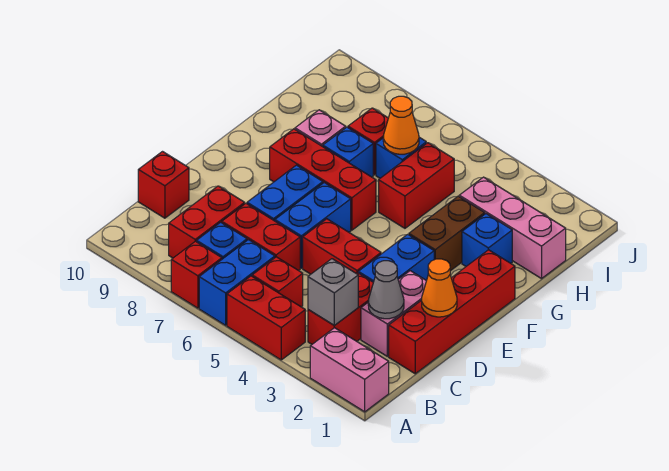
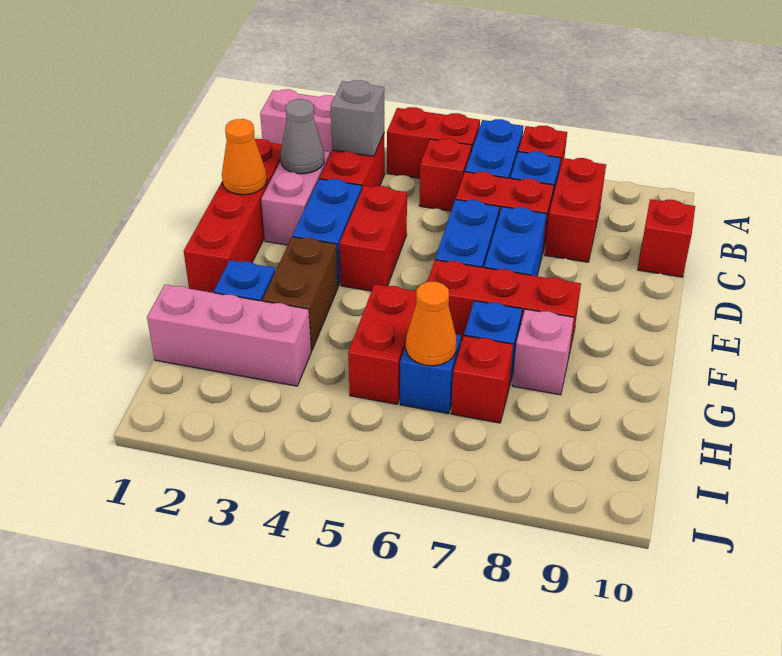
red brick D4:D5 level 1 -> red brick D4:E4 level 1

